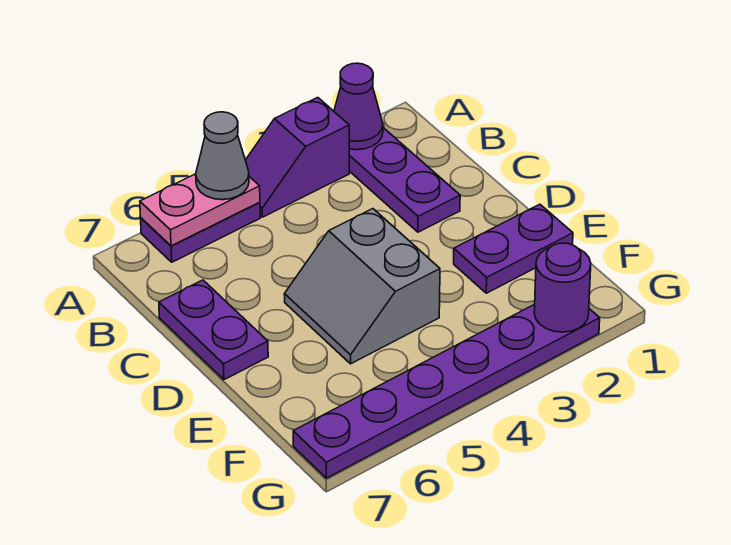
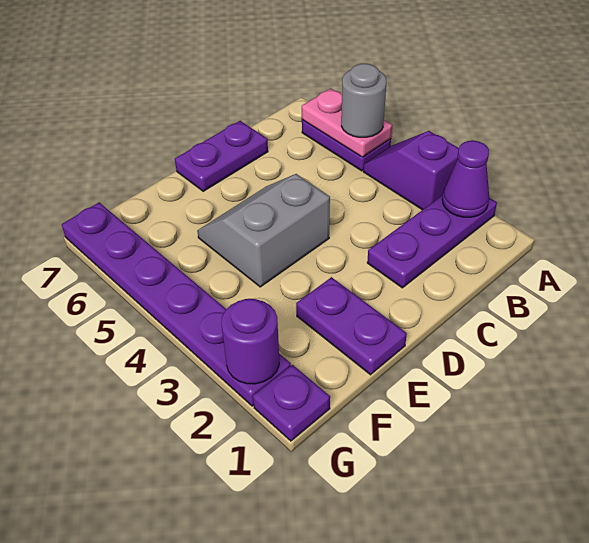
grey cone A5 level 3 -> grey round brick A5 level 3
none -> purple plate G1 level 1

